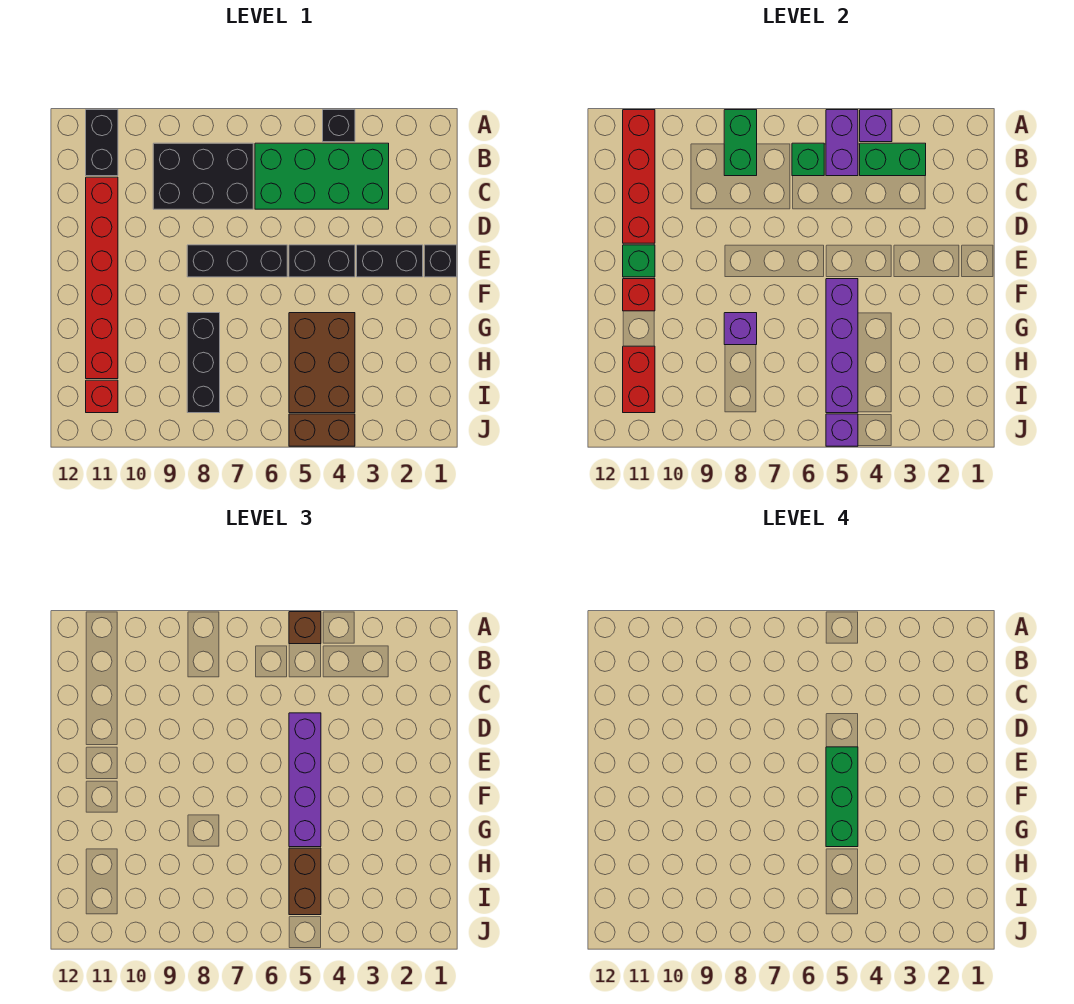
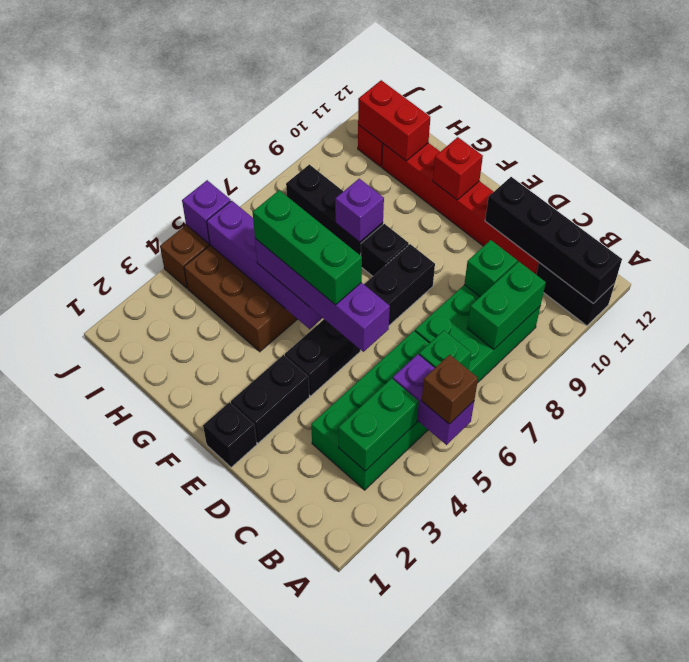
black brick A4 level 1 -> black brick F8 level 1
purple brick A4 level 2 -> none
green brick A8:B8 level 2 -> green brick B8:B9 level 2
red brick A11:D11 level 2 -> black brick A11:D11 level 2
black brick B7:C9 level 1 -> green brick B7:C9 level 1
green brick E11 level 2 -> green brick C9 level 2
brown brick H5:I5 level 3 -> none

